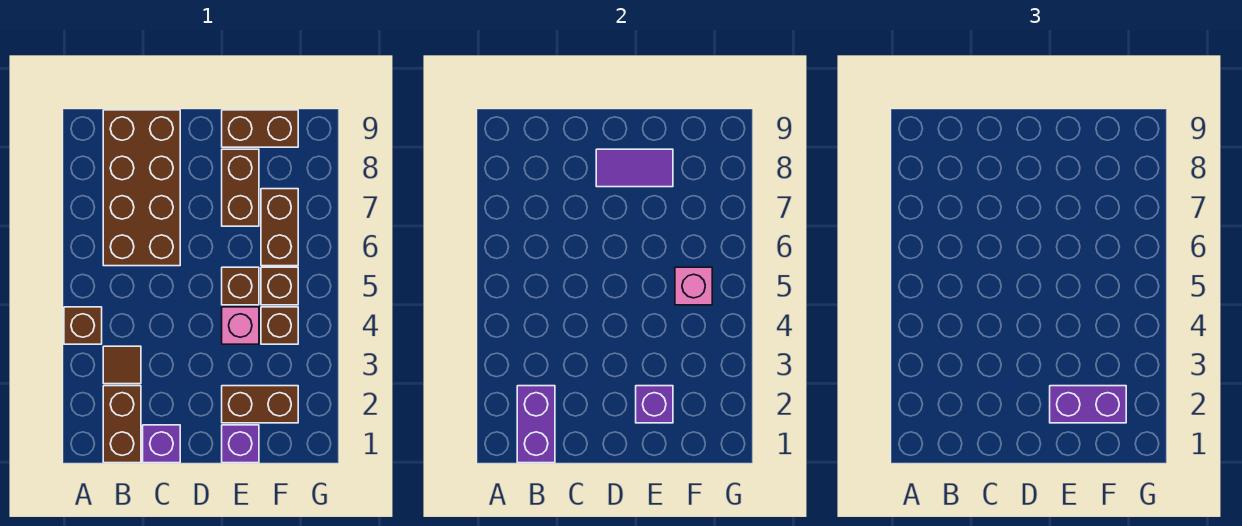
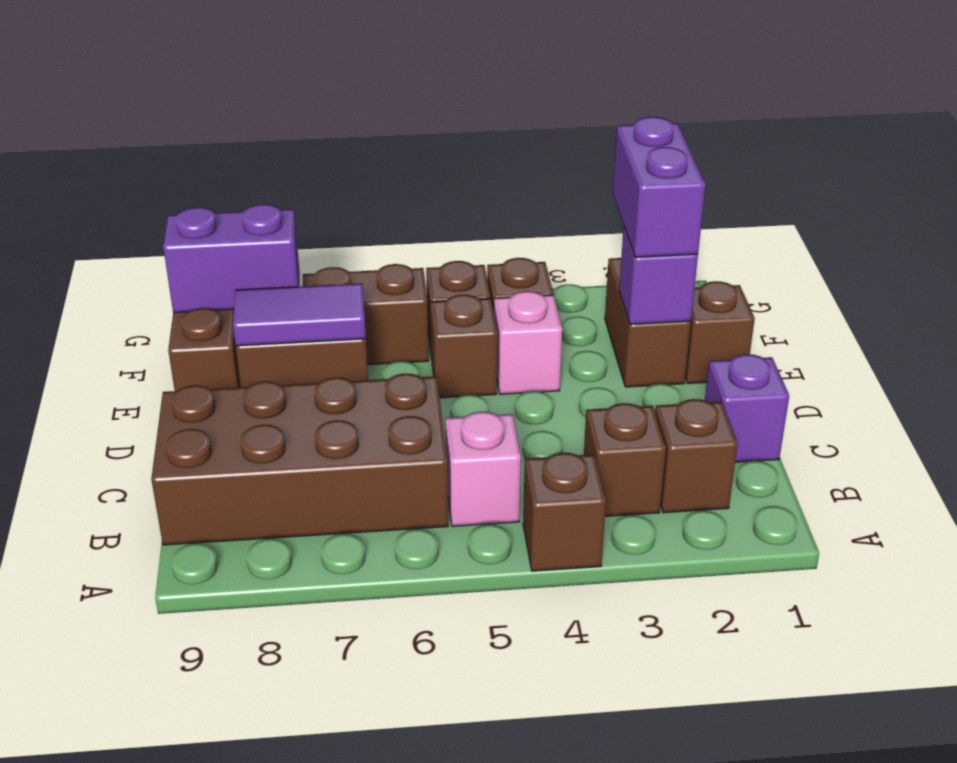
brown brick B1:B2 level 1 -> brown brick B2 level 1
purple brick B1:B2 level 2 -> purple brick F8:F9 level 2
brown tile B3 level 1 -> brown brick B3 level 1
purple tile D8:E8 level 2 -> purple tile E7:E8 level 2
purple brick E1 level 1 -> brown brick E1 level 1
pink brick F5 level 2 -> pink brick B5 level 1

